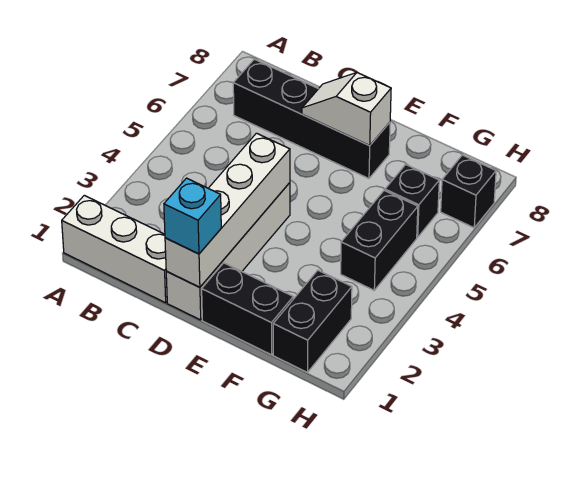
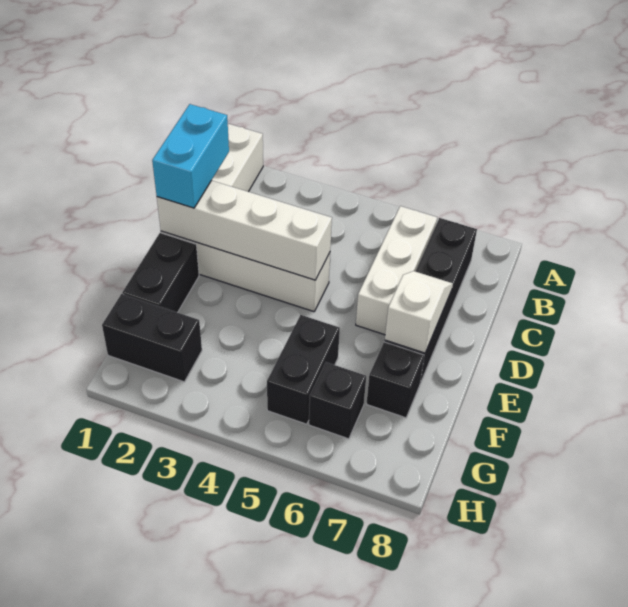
none -> white brick B6:D6 level 1
cyan brick D1 level 3 -> cyan brick C1:D1 level 3
black brick G4:G5 level 1 -> black brick F5:G5 level 1
black brick H7 level 1 -> black brick F7 level 1

